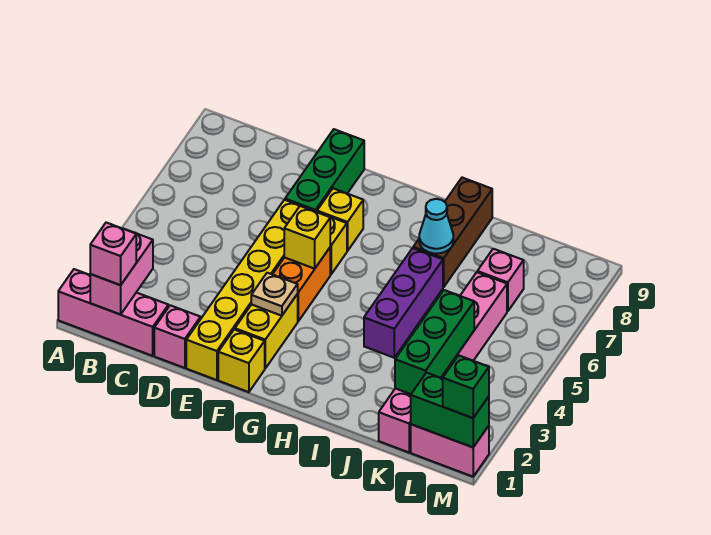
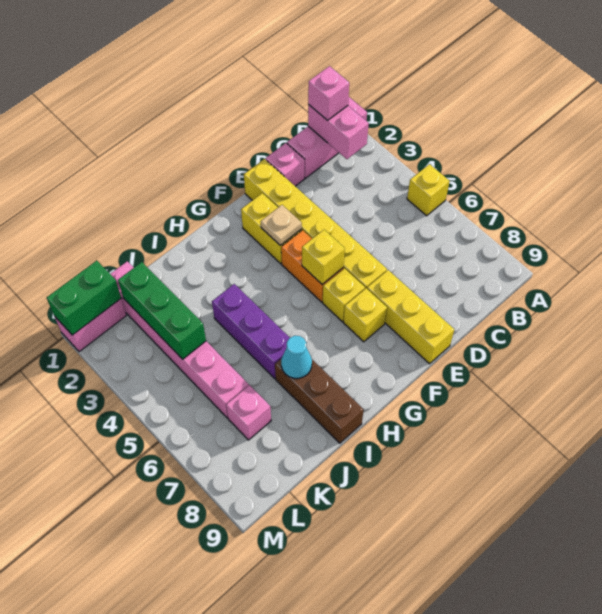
green brick E7:E9 level 1 -> yellow brick E7:E9 level 1
yellow brick F1 level 1 -> yellow brick A5 level 1
green brick M1 level 3 -> none

